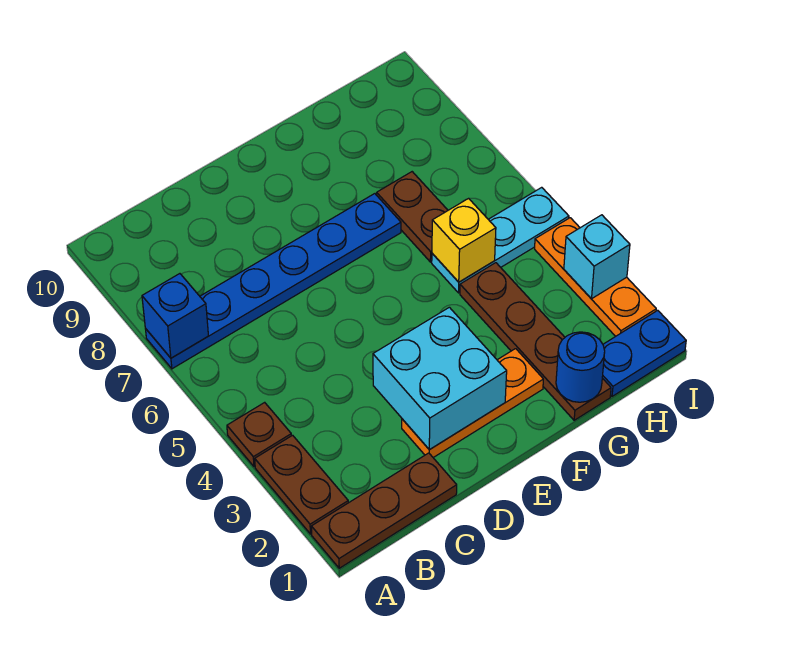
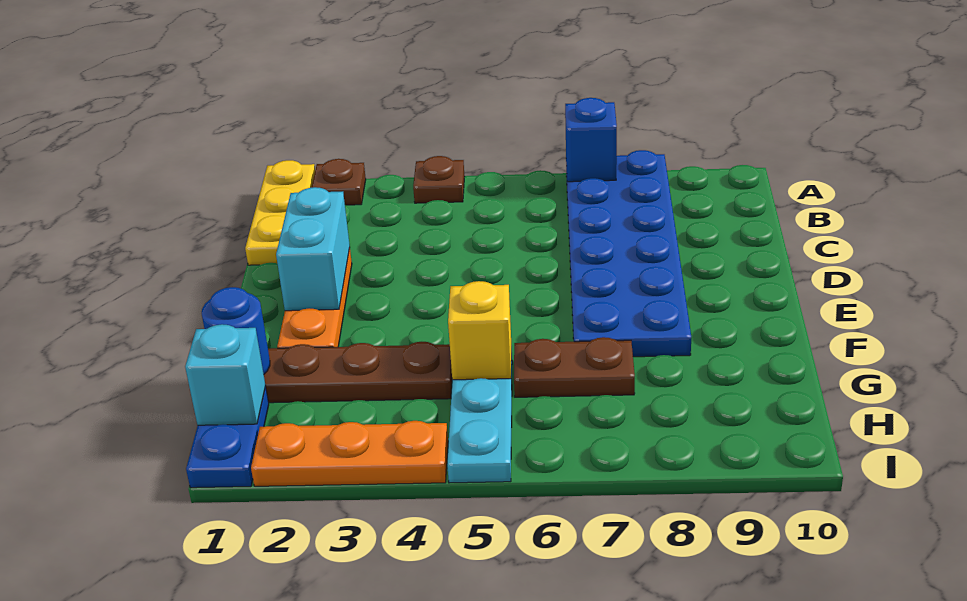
brown plate A1:C1 level 1 -> yellow plate A1:C1 level 1
brown plate A2:A3 level 1 -> brown plate A2 level 1
blue plate A7:F7 level 1 -> blue plate A7:F8 level 1
cyan brick D2:E3 level 2 -> cyan brick D2:E2 level 2
cyan brick I3 level 2 -> cyan brick H1 level 2

